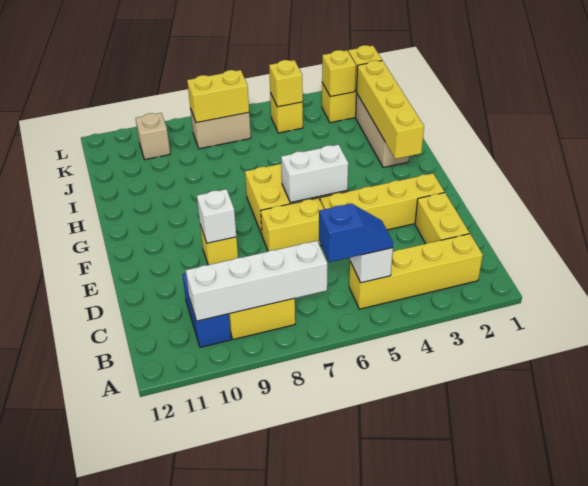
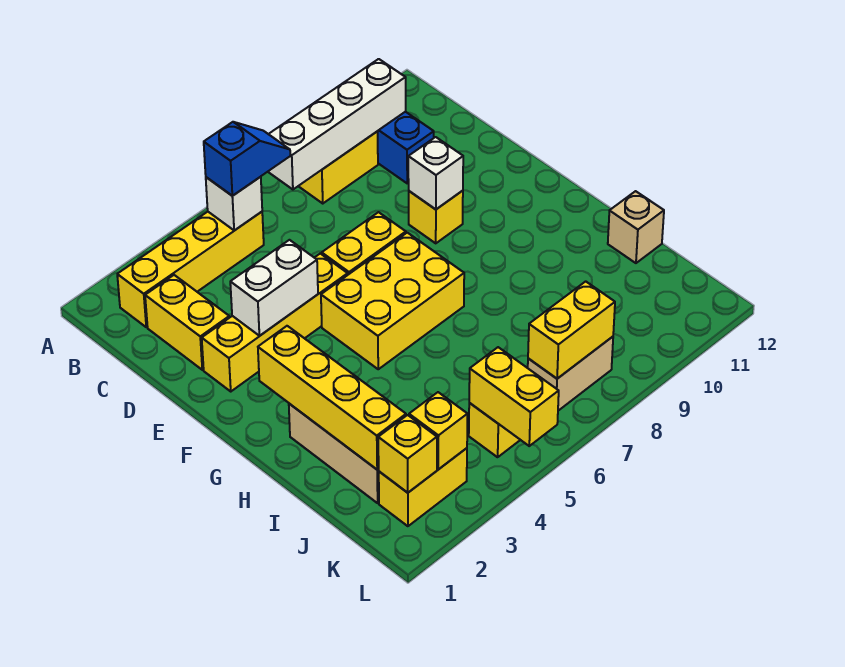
blue slope B5:B6 level 3 top 6 -> blue slope B5:B6 level 3 top 5
white brick F5:F6 level 2 -> white brick E3:E4 level 2
yellow brick K5 level 2 -> yellow brick K5:L5 level 2
tan brick K10 level 1 -> tan brick I12 level 1

